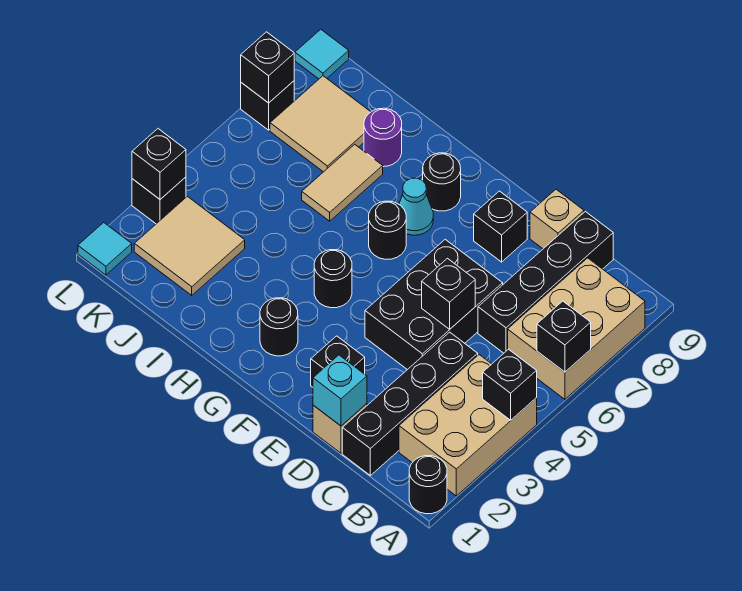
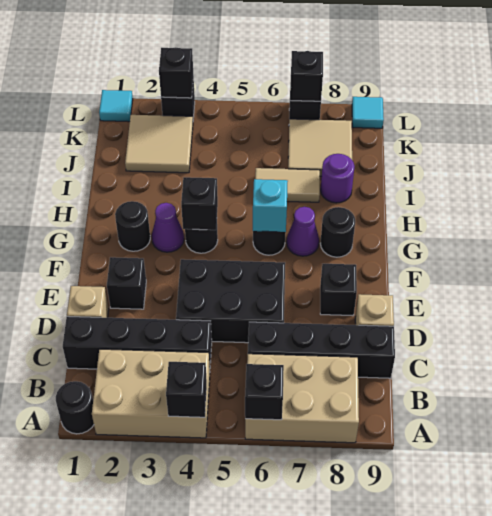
cyan brick D1 level 2 -> cyan brick G6 level 2
black brick D5 level 2 -> black brick G4 level 2
none -> purple cone G3 level 1
cyan cone G7 level 1 -> purple cone G7 level 1

